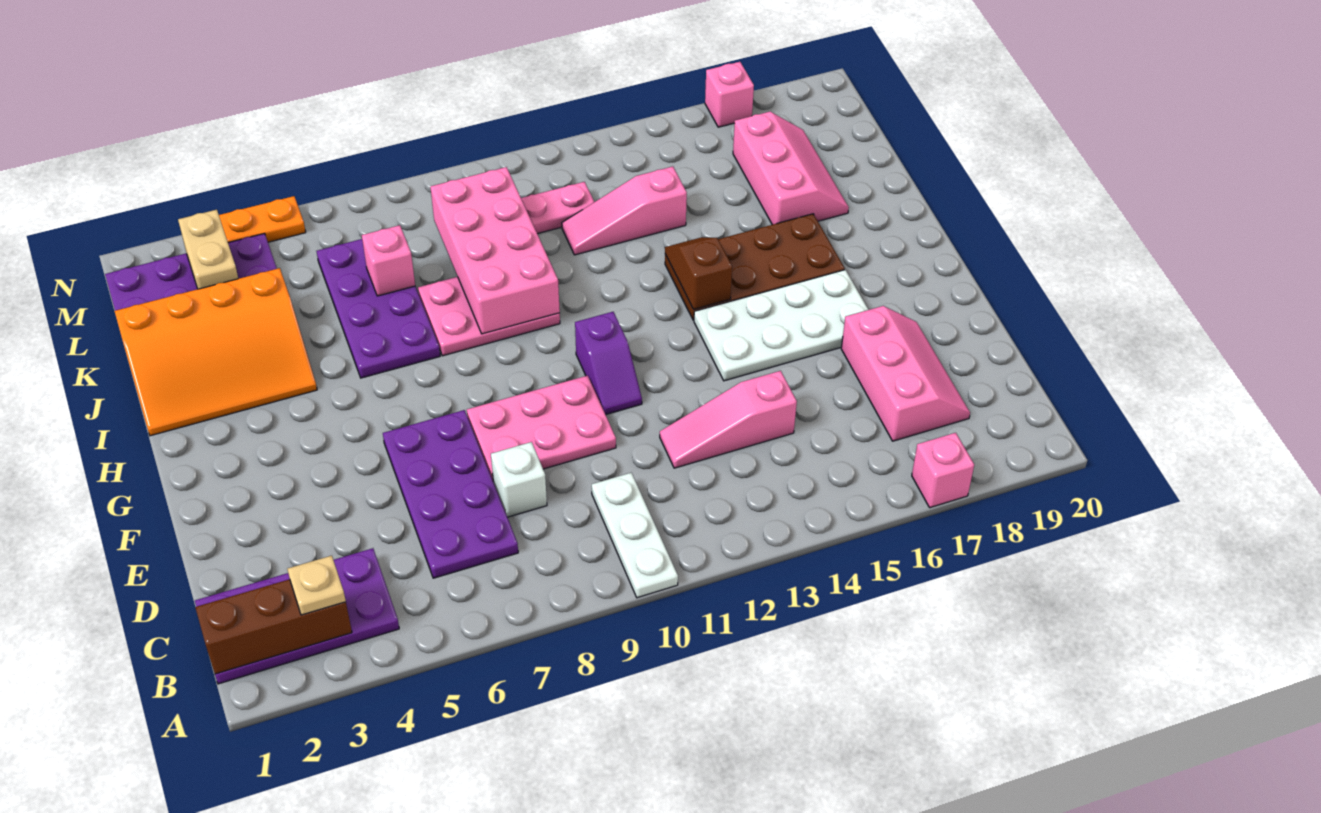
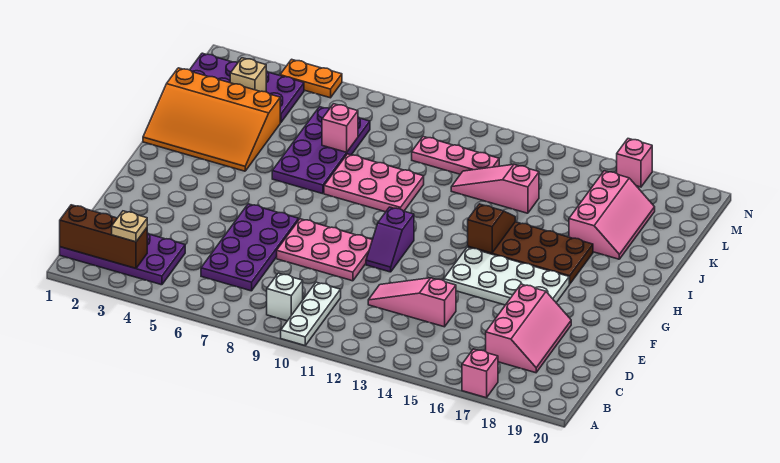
white brick D8 level 1 -> white brick B9 level 1
pink brick I9:L10 level 2 -> none
tan brick L3:M3 level 2 -> tan brick L3 level 2

